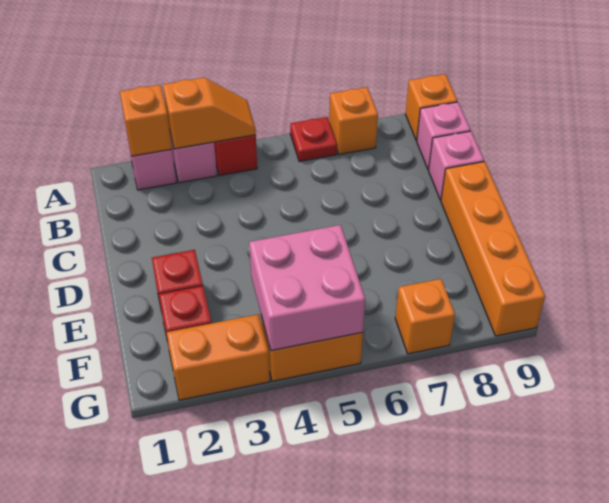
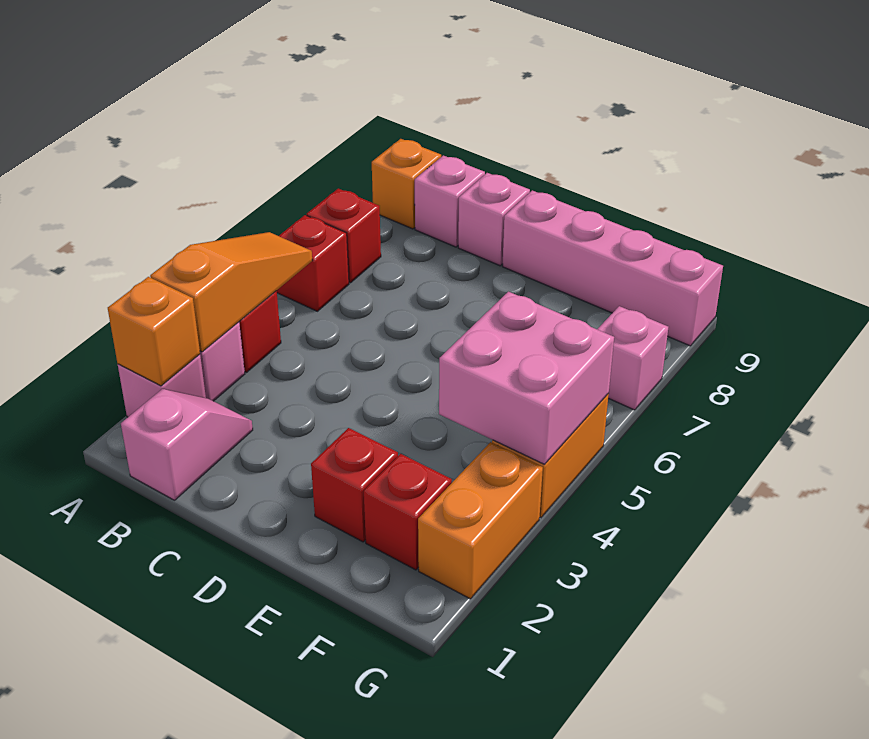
orange slope A3:A4 level 2 top 3 -> orange slope A3:A5 level 2 top 3
red plate A6 level 1 -> red brick A6 level 1
orange brick A7 level 1 -> red brick A7 level 1
none -> pink slope B1:B2 level 1 top 1
orange brick D9:G9 level 1 -> pink brick D9:G9 level 1
orange brick G7 level 1 -> pink brick G7 level 1

